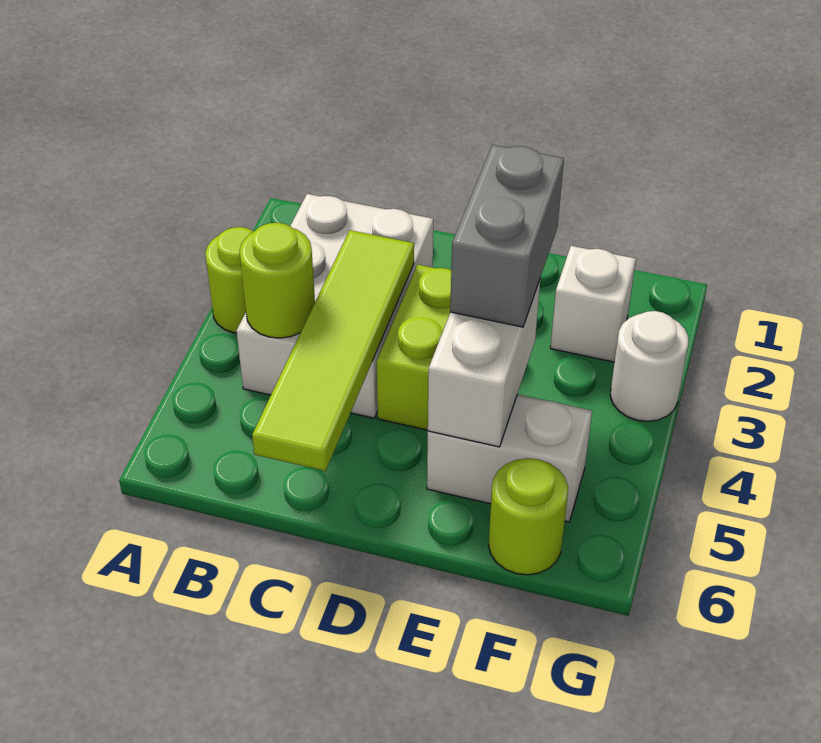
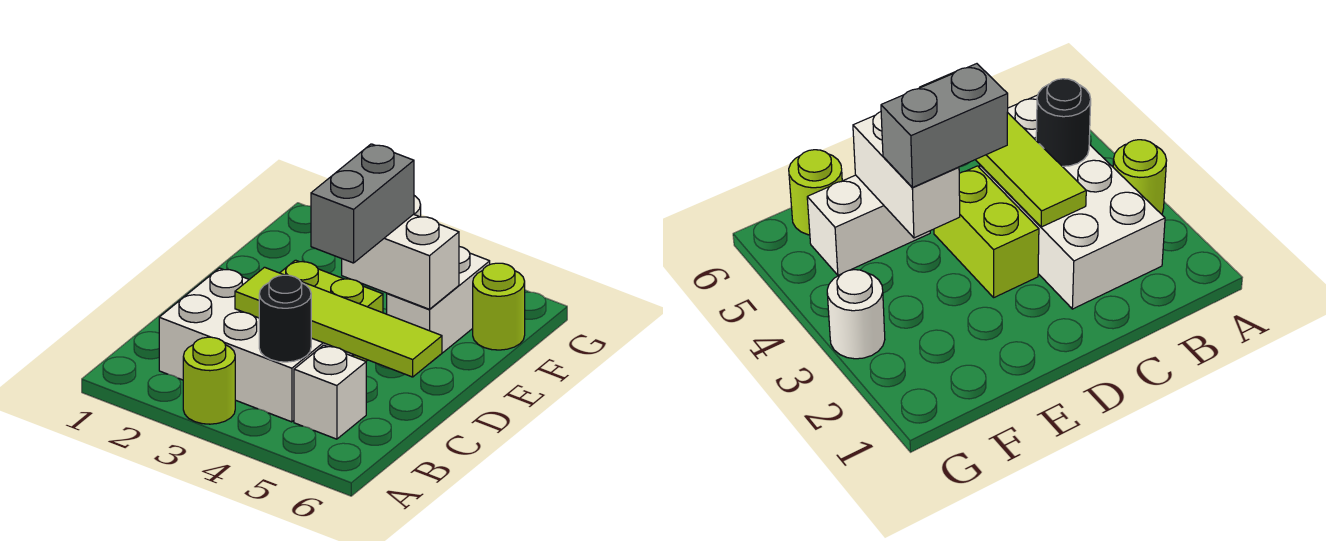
lime round brick B4 level 2 -> black round brick B4 level 2
grey brick E3:E4 level 3 -> grey brick D4:E4 level 3
white brick F2 level 1 -> white brick B5 level 1

